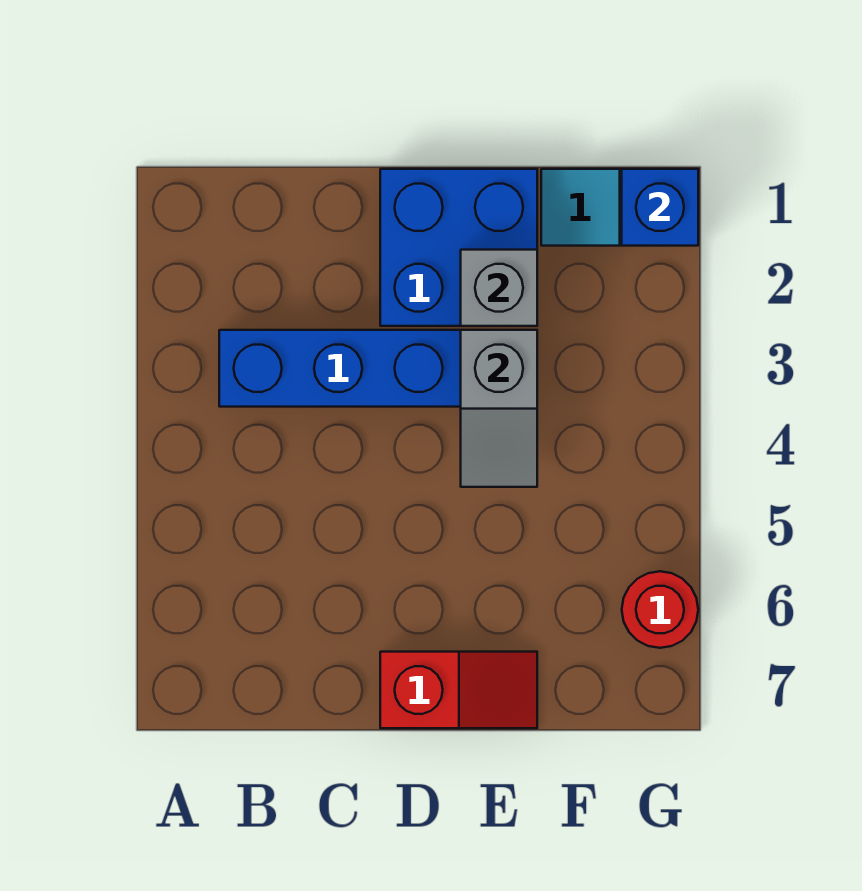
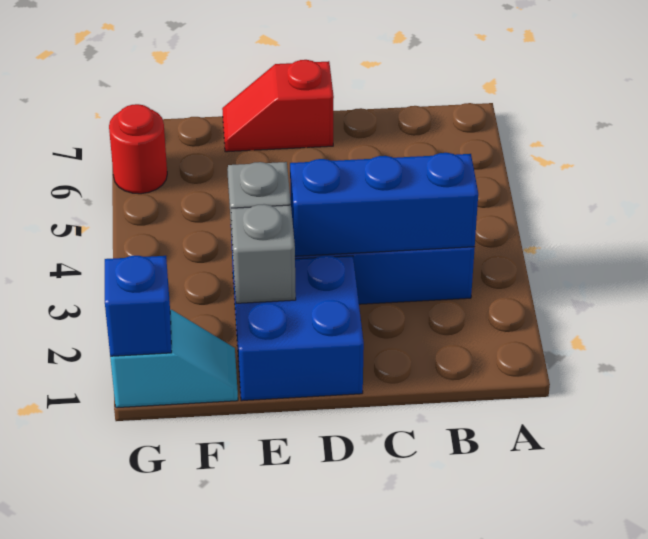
none -> blue brick B3:D3 level 2

